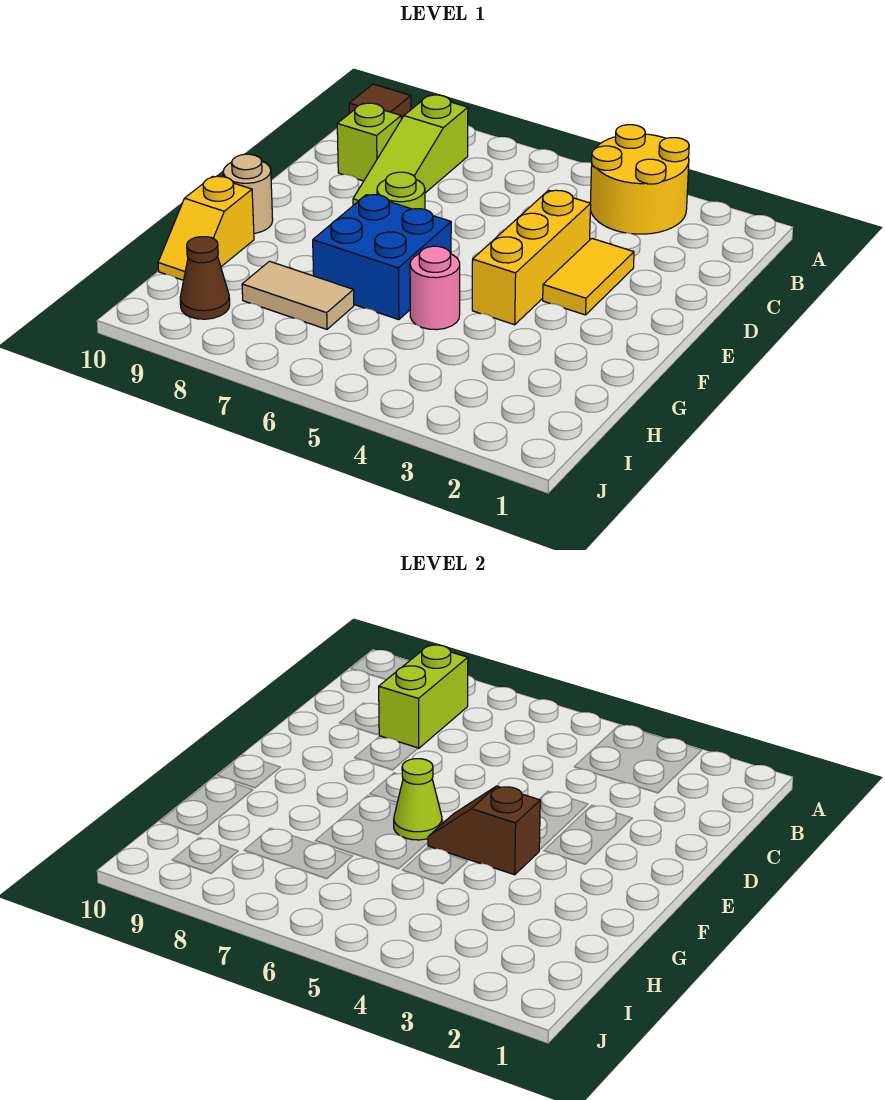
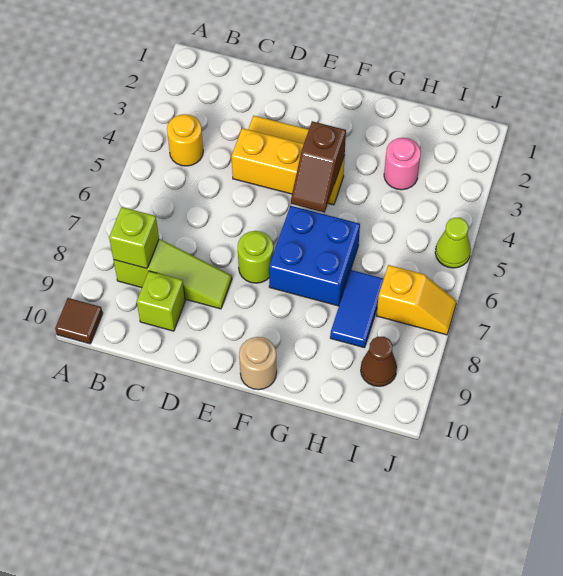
yellow round brick A3:B4 level 1 -> yellow round brick B4 level 1
lime brick B8:C8 level 2 -> lime brick B8 level 2
lime cone F6 level 2 -> lime cone J5 level 1
pink round brick G5 level 1 -> pink round brick H3 level 1
yellow slope G10:H10 level 1 top G -> yellow slope I7:J7 level 1 top I
tan tile H7:H8 level 1 -> blue tile H7:H8 level 1

